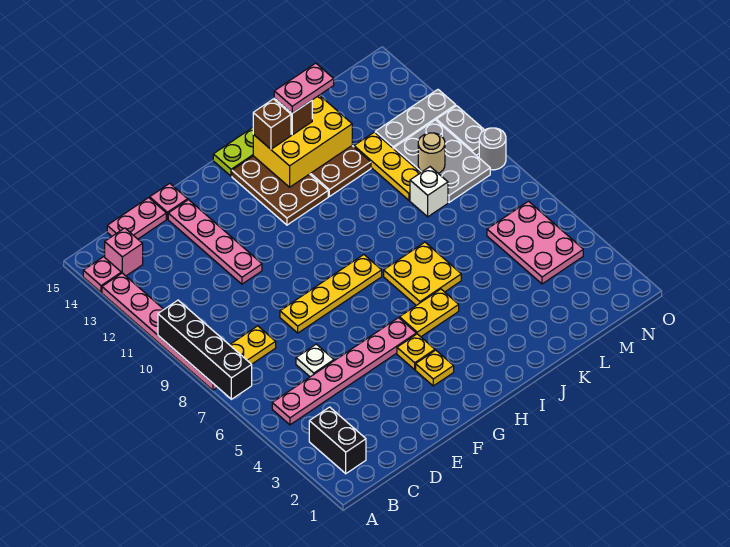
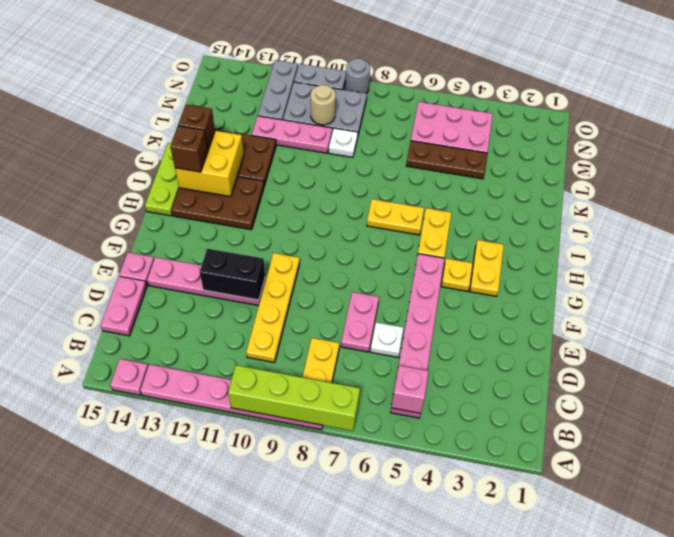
black brick A7:A10 level 2 -> lime brick A7:A10 level 2
black brick B2:B3 level 1 -> black brick E11:E12 level 2
pink brick B14 level 1 -> pink brick B5 level 2
yellow plate E8:H8 level 1 -> yellow plate C10:F10 level 1
yellow plate G3 level 1 -> yellow plate G3:H3 level 1
yellow plate I6:J7 level 1 -> yellow plate I6:I7 level 1
yellow brick I13:K14 level 2 -> yellow brick I13:J14 level 2
pink plate J14:K14 level 4 -> pink plate D7:E7 level 1
none -> brown plate L4:L6 level 1
white brick L9 level 1 -> white plate L9 level 1
yellow plate L10:L12 level 1 -> pink plate L10:L12 level 1

